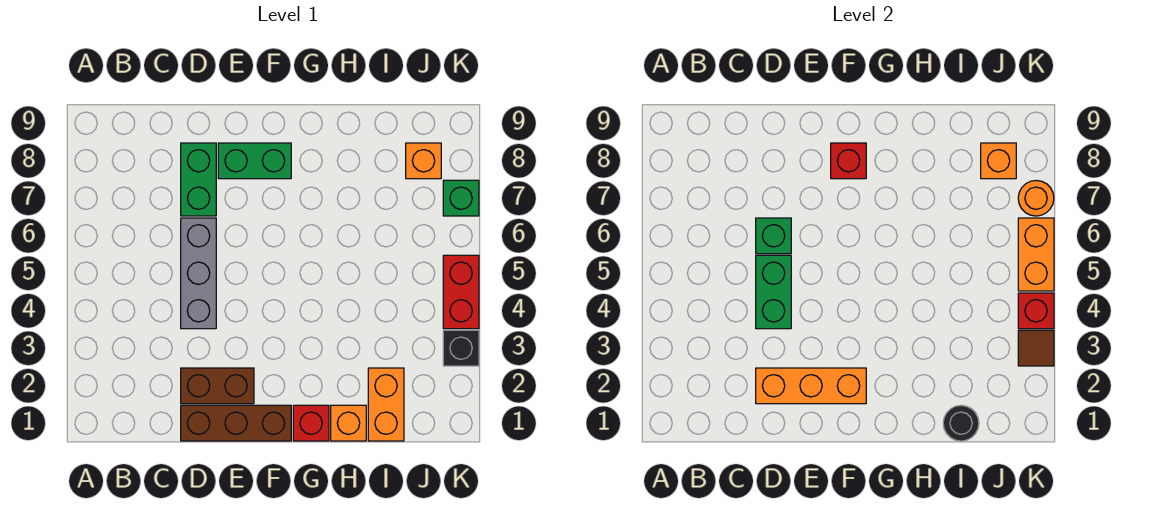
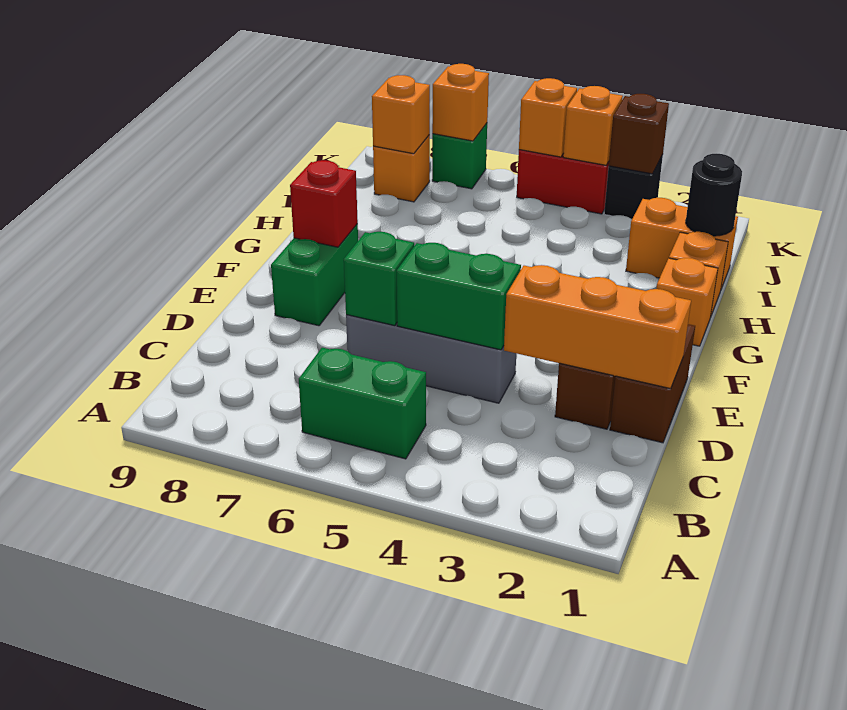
brown brick D1:F1 level 1 -> brown brick D1:E1 level 1
orange brick D2:F2 level 2 -> orange brick D1:D3 level 2
green brick D7:D8 level 1 -> green brick B5:B6 level 1
red brick G1 level 1 -> orange brick G1 level 1
brown tile K3 level 2 -> brown brick K3 level 2
red brick K4 level 2 -> orange brick K4 level 2
orange brick K5:K6 level 2 -> orange brick K5 level 2
orange round brick K7 level 2 -> orange brick K7 level 2

